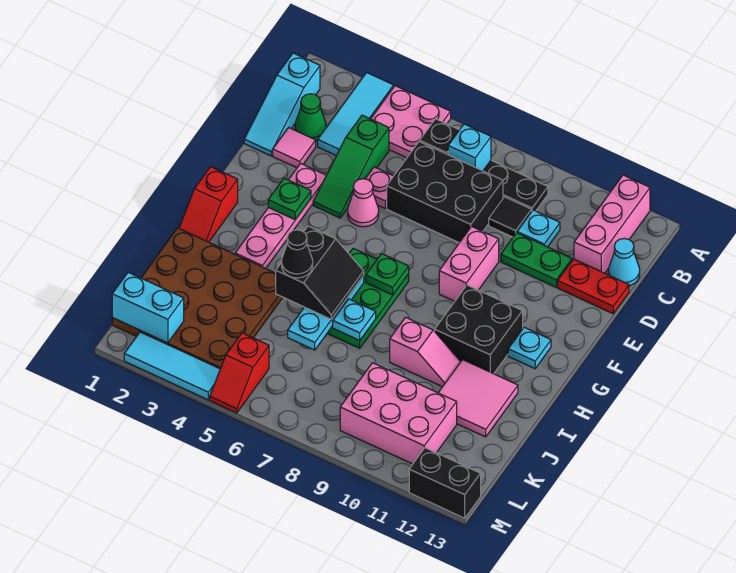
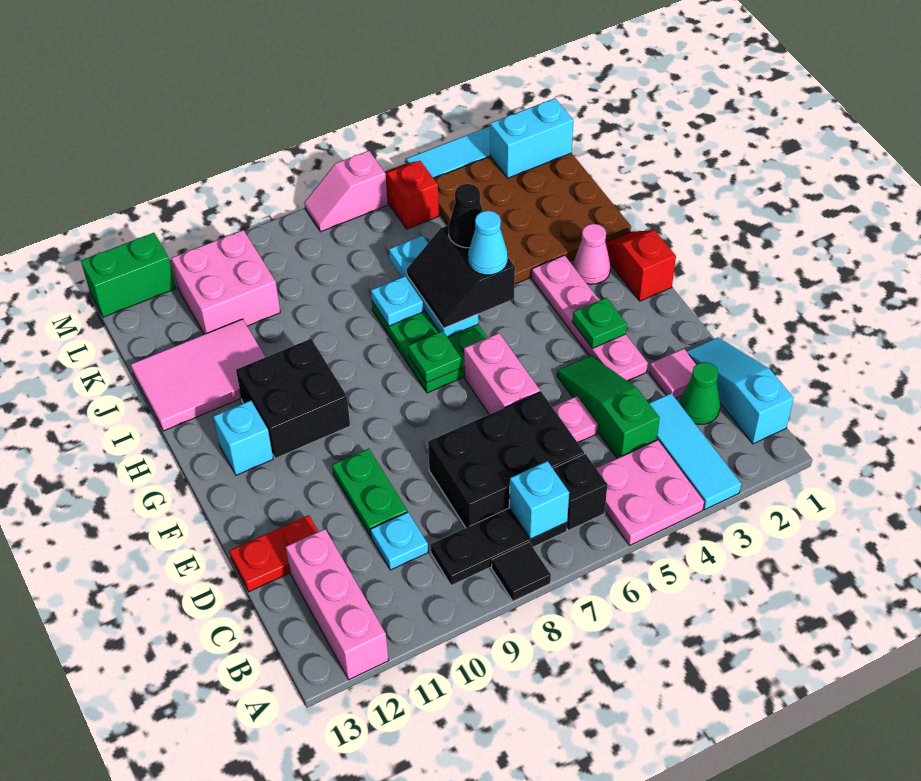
black tile C9 level 1 -> black tile A8 level 1
cyan cone C13 level 1 -> cyan cone H5 level 4
green plate D10:D11 level 1 -> green plate D10:E10 level 1
pink cone E5 level 1 -> pink cone H2 level 1
pink brick E9:F9 level 1 -> pink brick E6:F6 level 1
cyan plate G12 level 1 -> cyan brick G12 level 1
pink slope I9:I10 level 1 top 9 -> pink slope M6:M7 level 1 top 6
pink tile I11:J12 level 1 -> pink tile I11:J13 level 1
pink brick K9:L11 level 1 -> pink brick K10:L11 level 1
black brick M12:M13 level 1 -> green brick M12:M13 level 1

